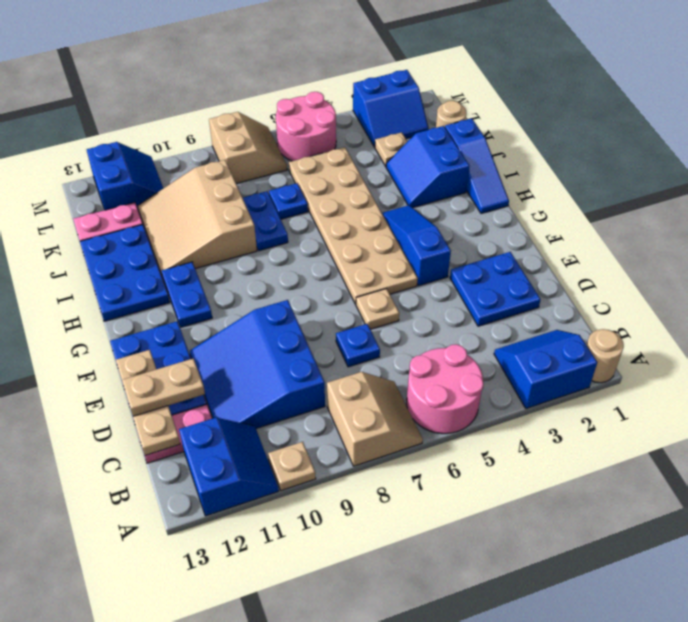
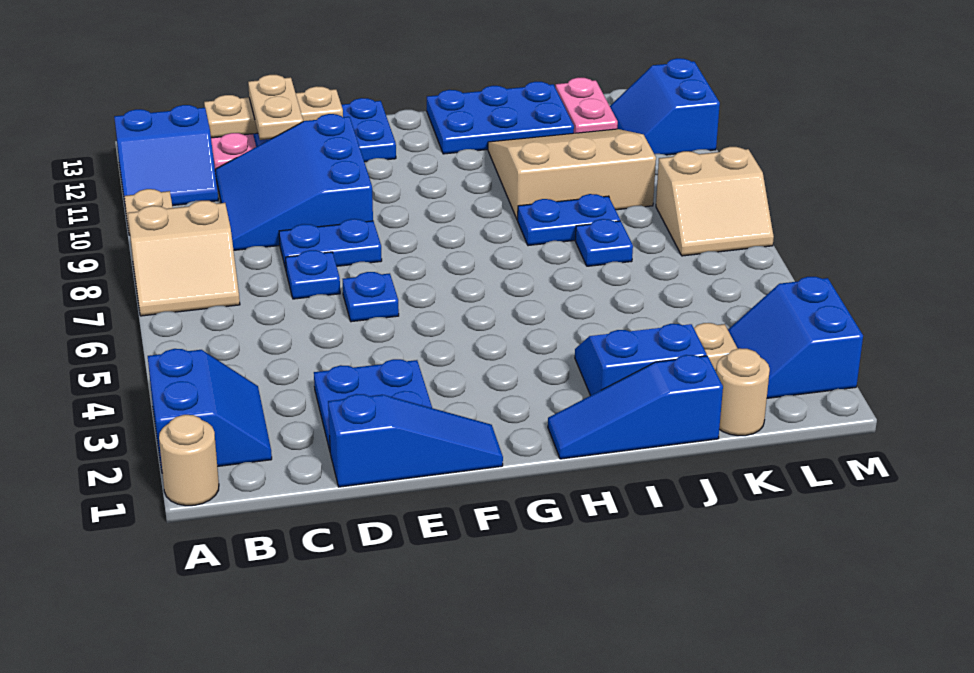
pink round brick A5:B6 level 1 -> none
blue slope C9:E11 level 1 top 9 -> blue slope C9:E11 level 1 top E
tan plate E6 level 1 -> blue plate E6 level 1
blue slope F4:H4 level 1 top F -> blue slope D1:F1 level 1 top D
tan plate F5:K6 level 1 -> none
blue plate G11:H11 level 1 -> blue plate D8:E8 level 1
pink round brick L5:M6 level 1 -> none
blue slope L11:M12 level 1 top 12 -> blue slope L11:M12 level 1 top M

